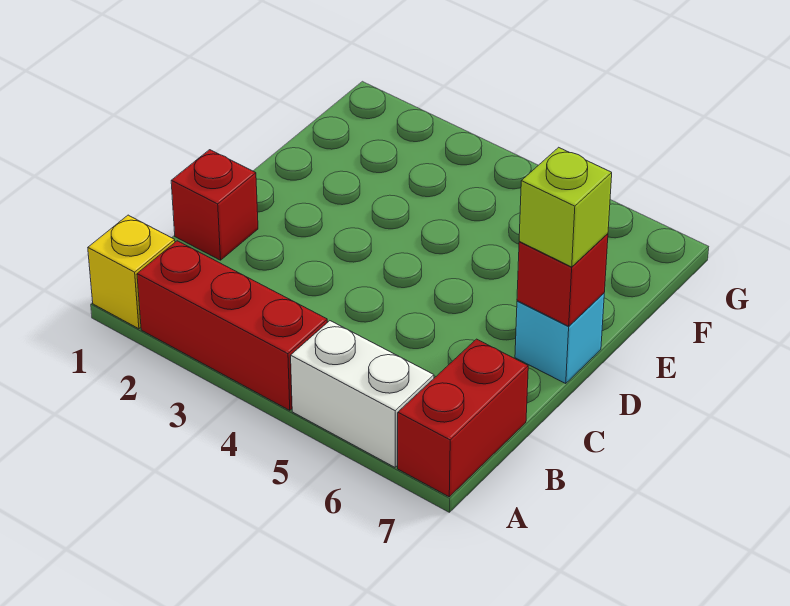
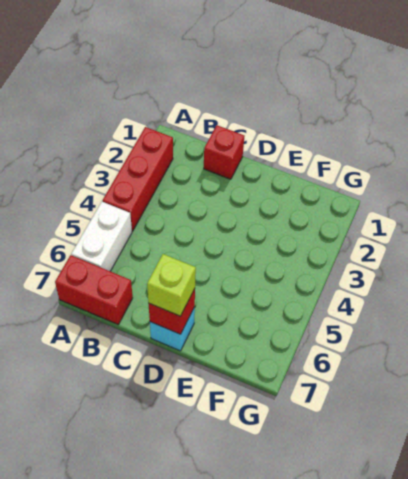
yellow brick A1 level 1 -> none

